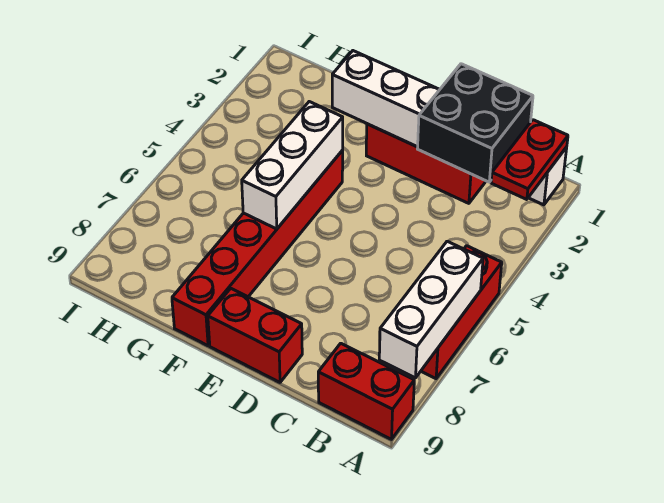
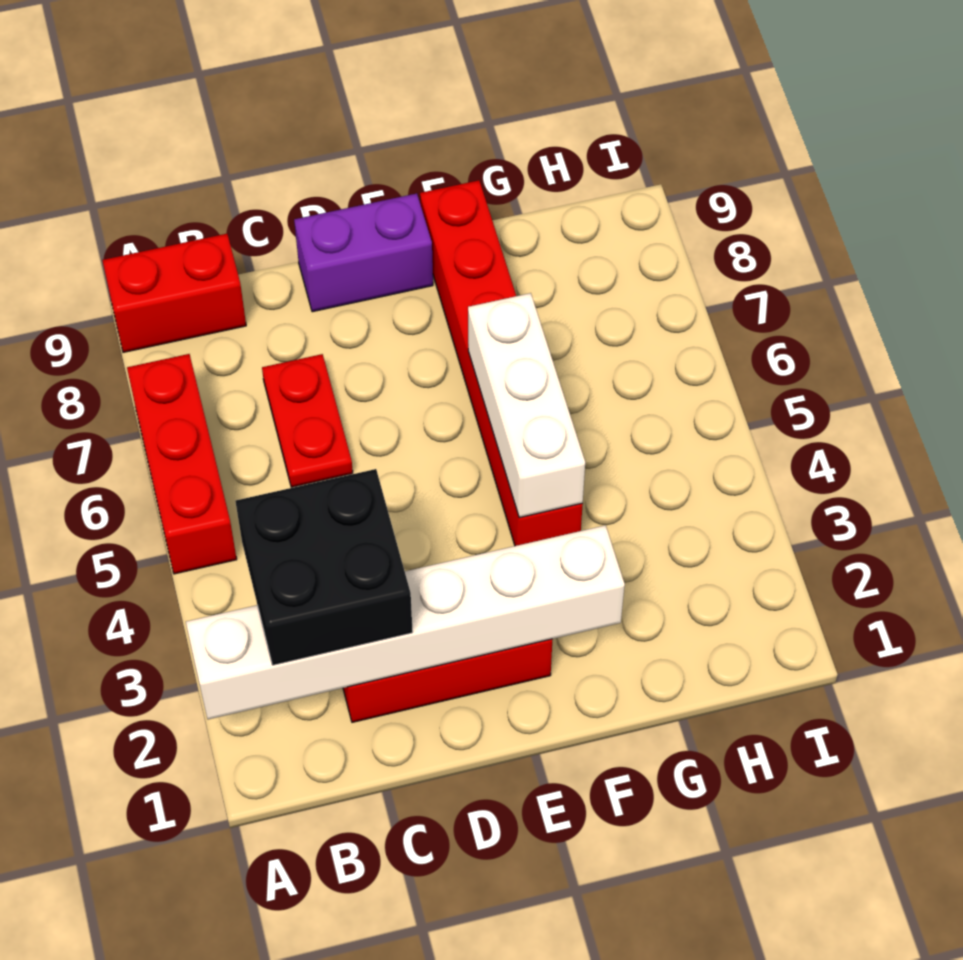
red plate A2:A3 level 3 -> red plate C6:C7 level 1
white brick A6:A8 level 2 -> none
red brick D9:E9 level 1 -> purple brick D9:E9 level 1

